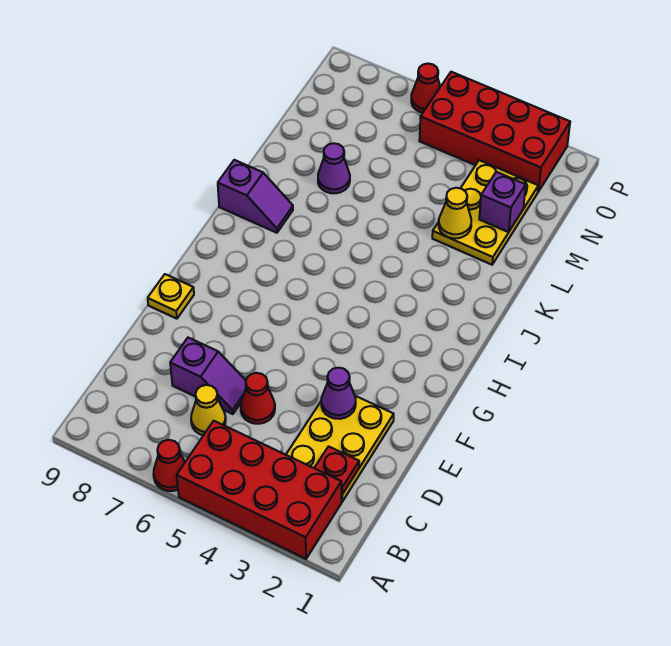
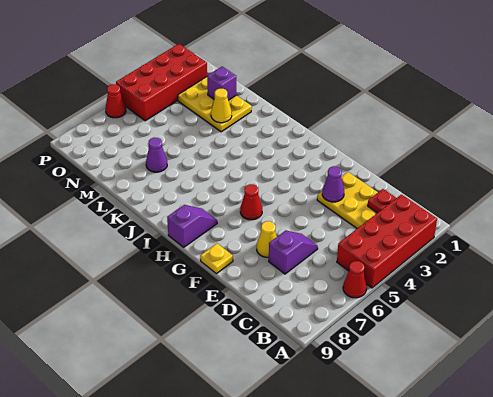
yellow cone C6 level 1 -> yellow cone E7 level 1
red cone D5 level 1 -> red cone G6 level 1
purple slope J8:J9 level 1 top 9 -> purple slope H8:H9 level 1 top 9

